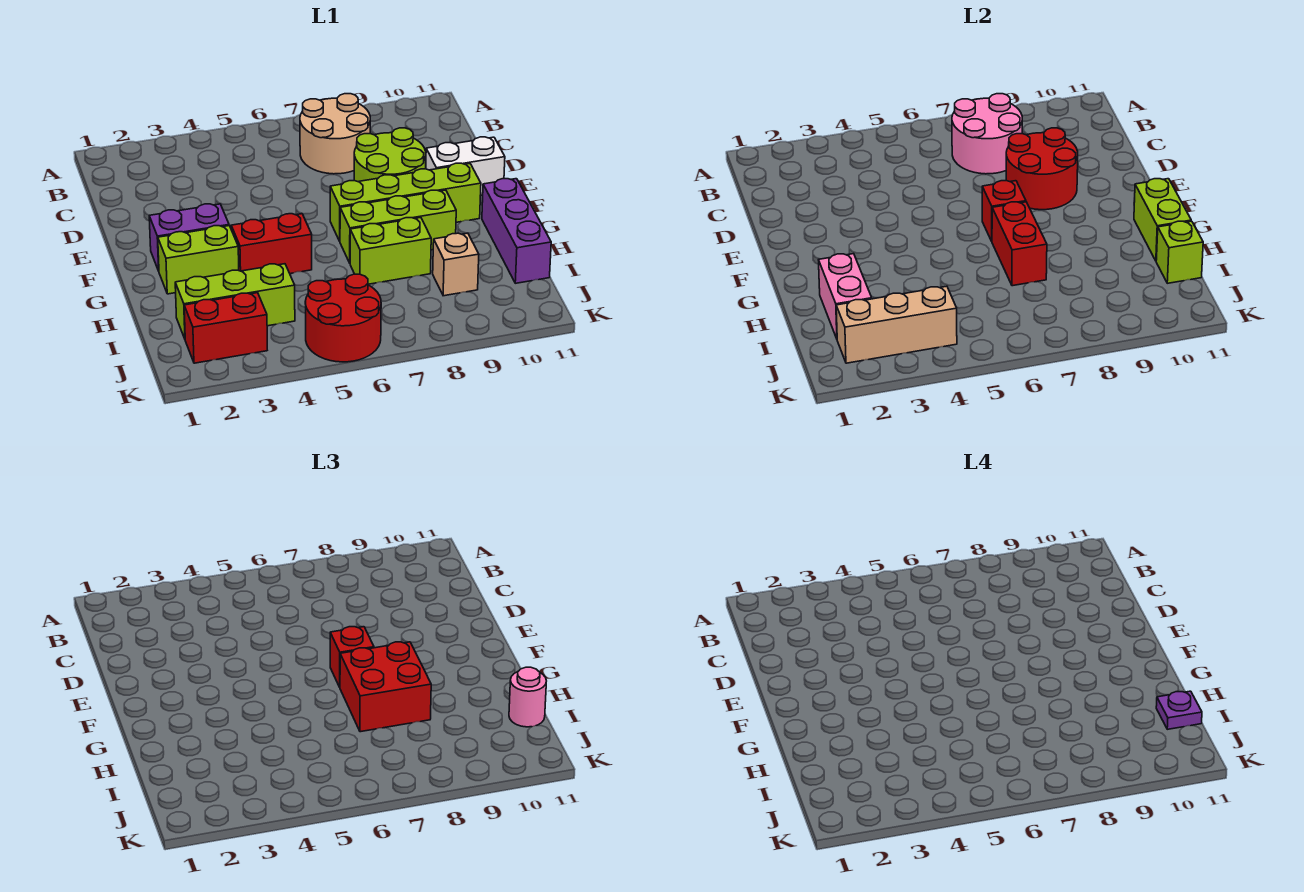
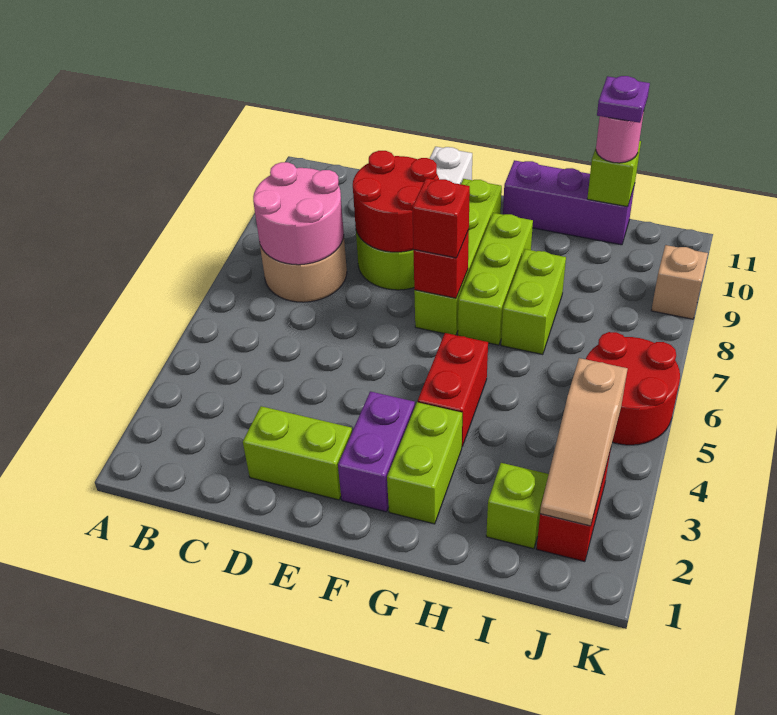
red brick G7:H7 level 2 -> none
red brick G7:H8 level 3 -> none
lime brick G11:H11 level 2 -> lime brick D2:E2 level 1
pink brick H2:I2 level 2 -> none
lime brick I2:I4 level 1 -> lime brick I2 level 1
tan brick I9 level 1 -> tan brick K9 level 1
tan brick J2:J4 level 2 -> tan slope J2:J4 level 2 top 4

